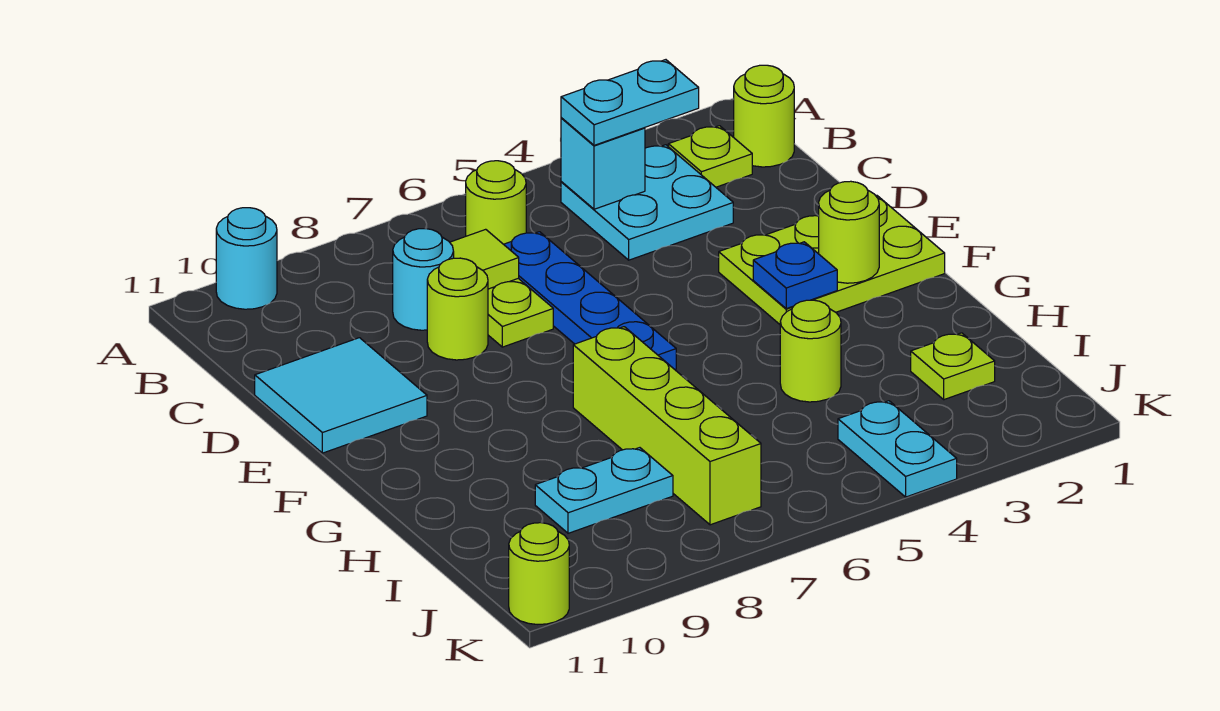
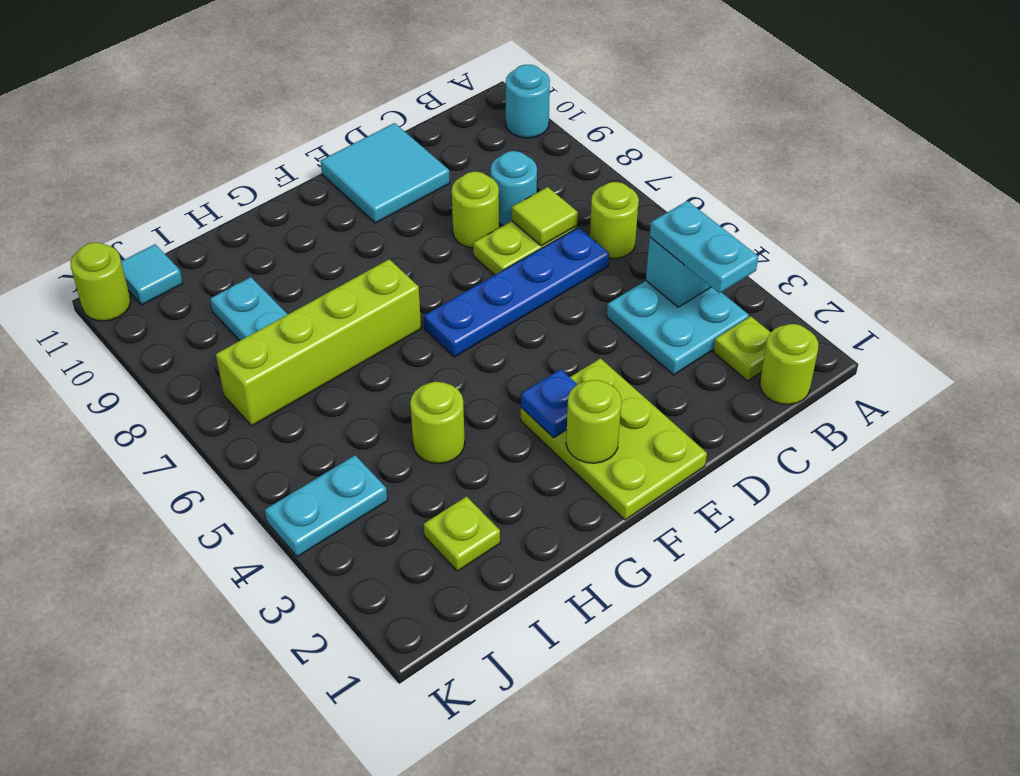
none -> cyan tile J11 level 1

